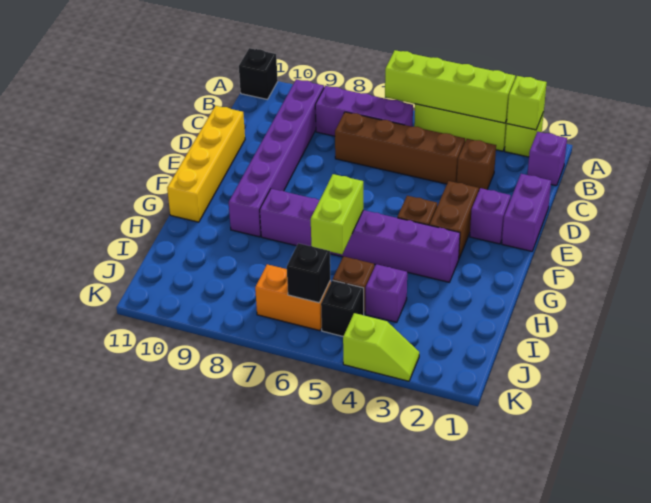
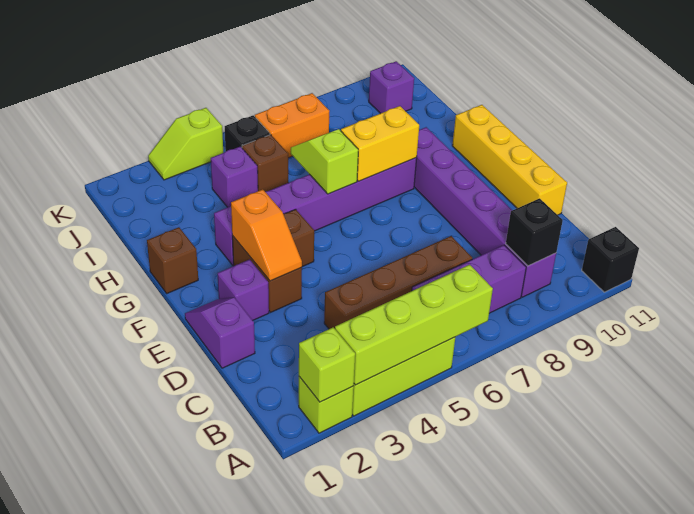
purple brick B1 level 1 -> purple brick J10 level 1
brown brick C3 level 1 -> brown brick G1 level 1
purple brick D1:E1 level 1 -> purple slope D1:E1 level 1 top D
none -> orange slope E3:F3 level 2 top F
lime brick G6:H6 level 2 -> lime slope G6:H6 level 2 top G
none -> yellow brick G7:G8 level 2
black brick J6 level 2 -> black brick B9 level 2

